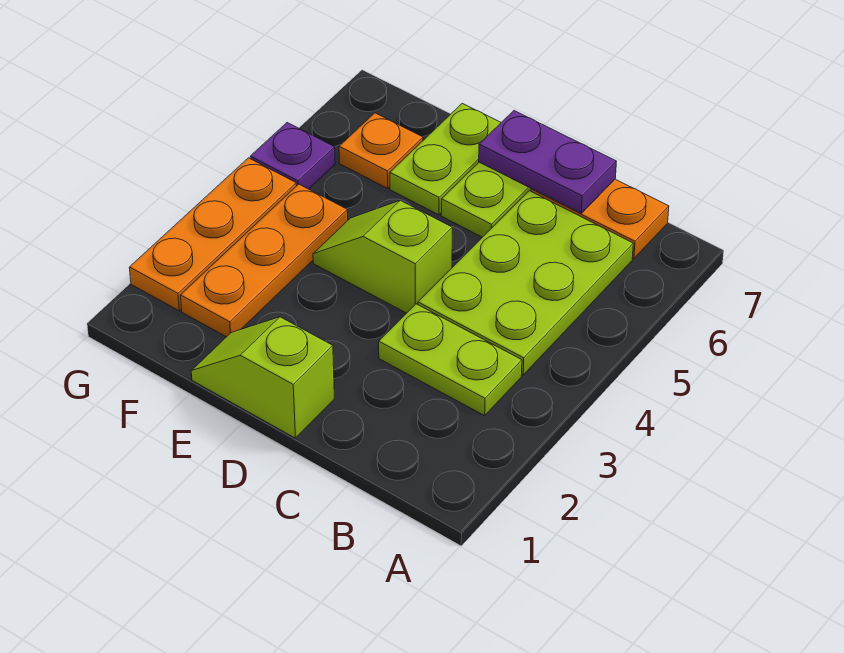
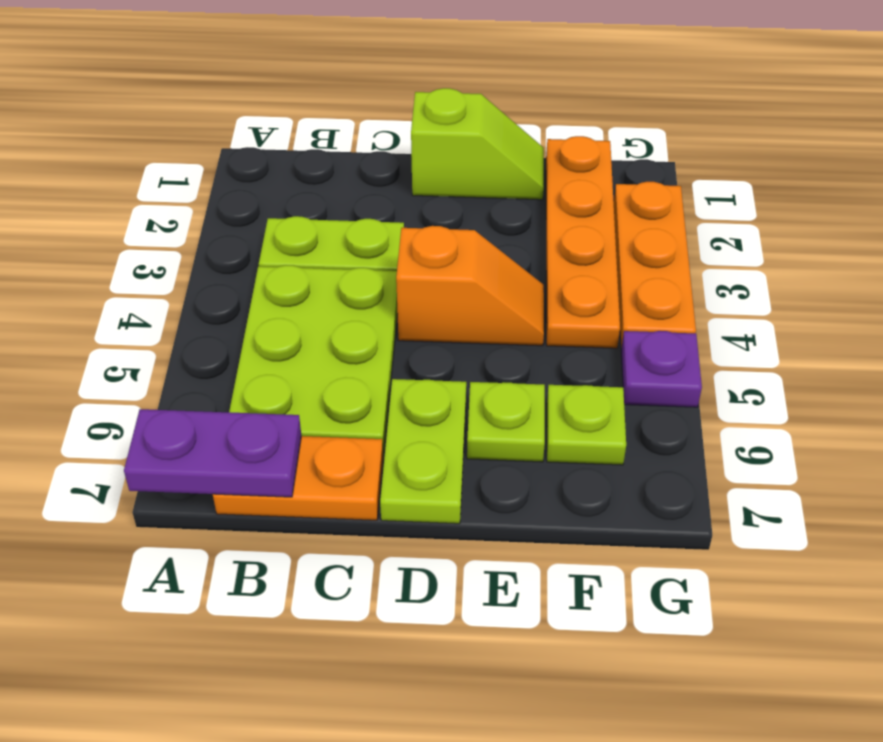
purple plate C7:D7 level 2 -> purple plate A7:B7 level 2
lime slope D4:E4 level 1 top D -> orange slope D4:E4 level 1 top D
lime plate E6:E7 level 1 -> lime plate E6 level 1
orange plate F2:F4 level 1 -> orange plate F1:F4 level 1
orange plate F6 level 1 -> lime plate F6 level 1

